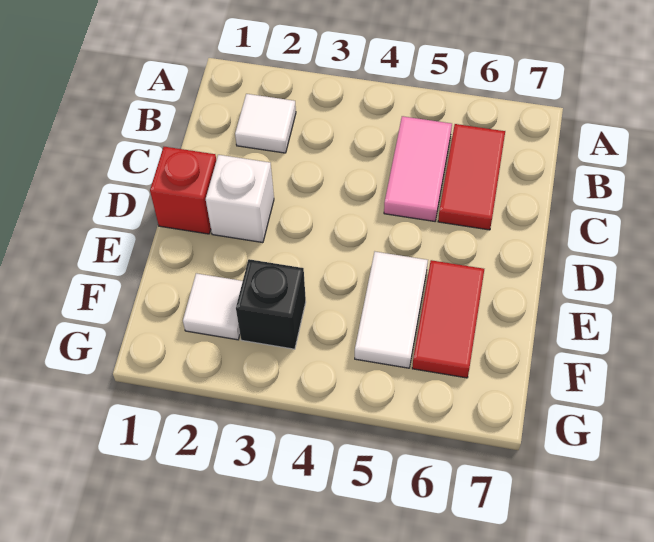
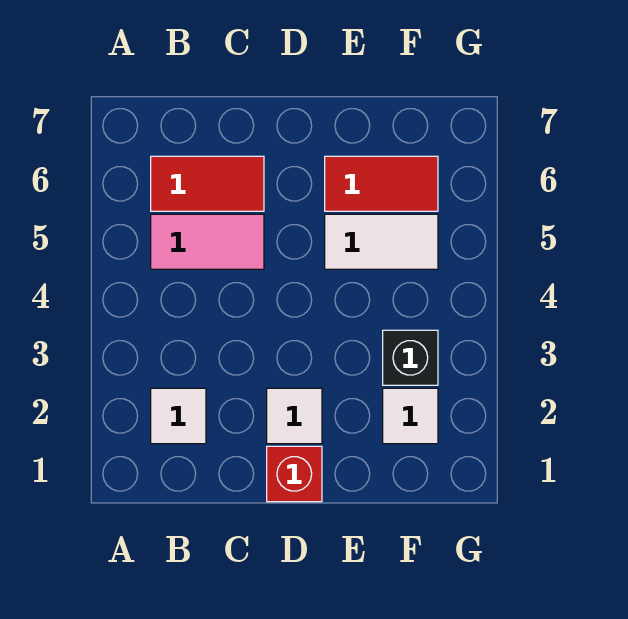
white brick D2 level 1 -> white tile D2 level 1

